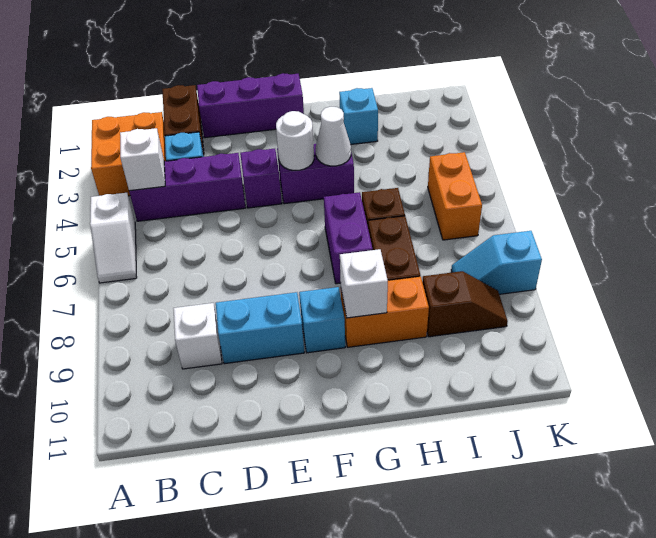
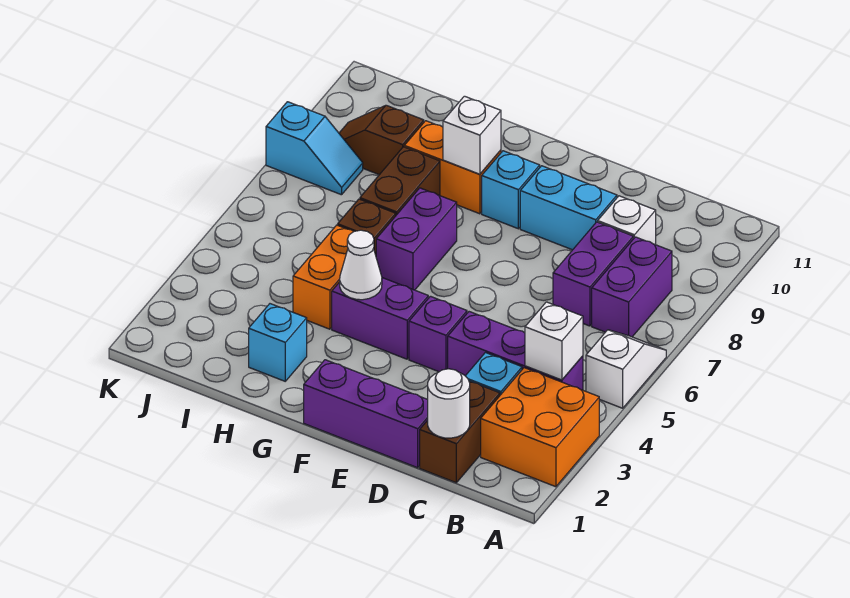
none -> purple brick B7:B8 level 1
none -> purple brick C7:C8 level 1
white round brick F4 level 2 -> white round brick C1 level 2
orange brick J5:J6 level 1 -> orange brick H4:H5 level 1

